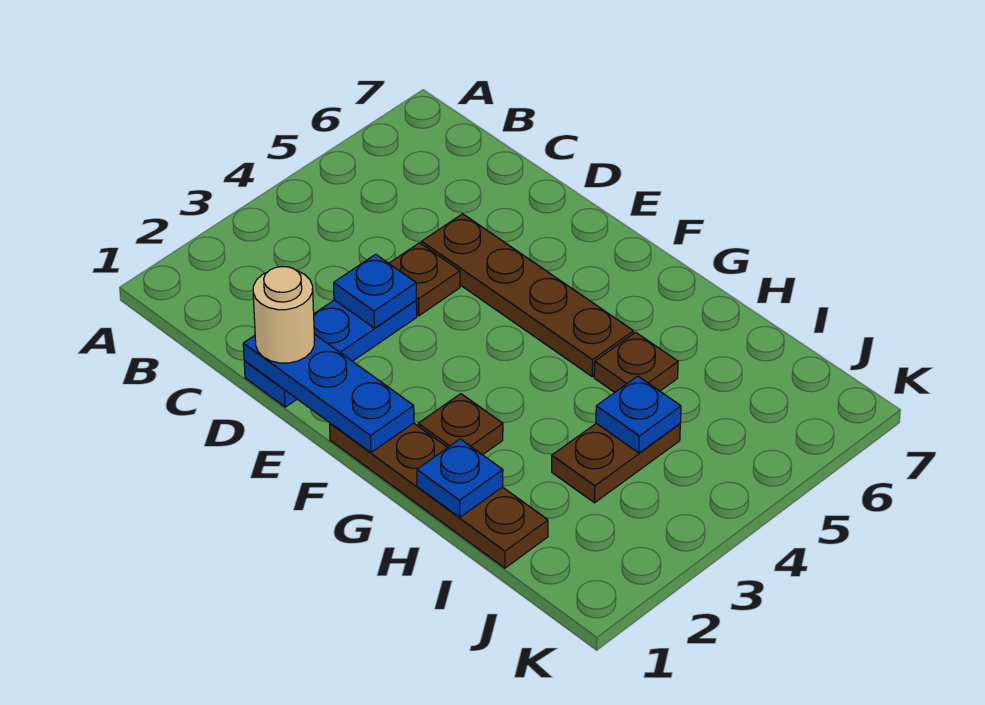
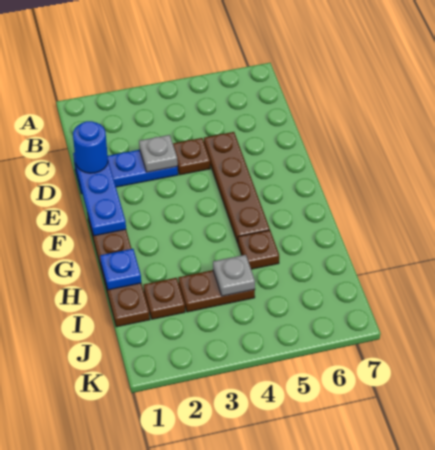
tan round brick D1 level 3 -> blue round brick D1 level 3
blue plate D3 level 2 -> grey plate D3 level 2
brown plate G2 level 1 -> brown plate I2 level 1
blue plate I4 level 2 -> grey plate I4 level 2

